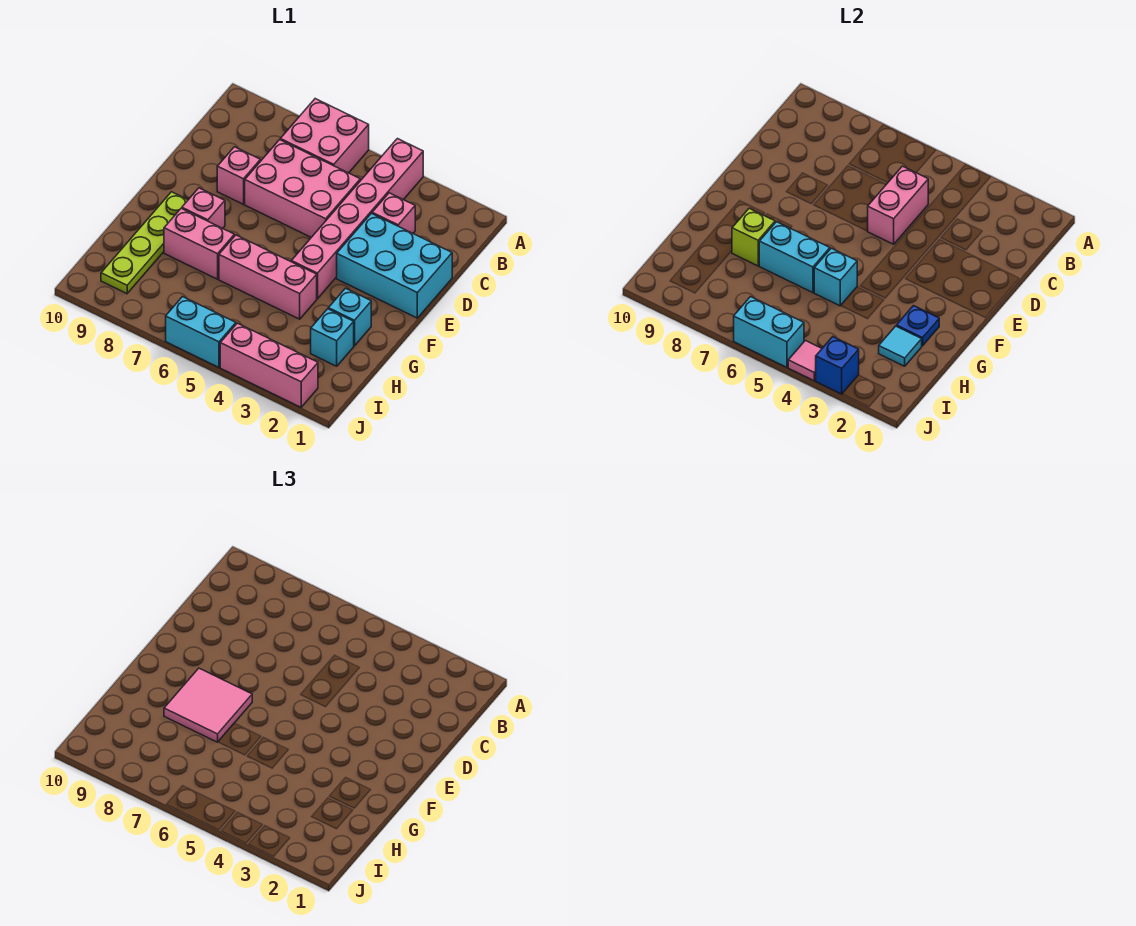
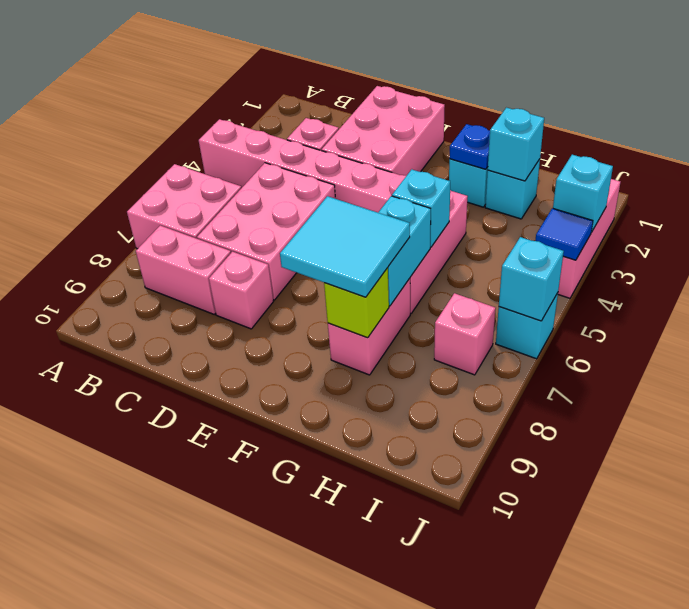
pink brick C5:D5 level 2 -> pink brick B8:C8 level 1
cyan brick D1:E3 level 1 -> pink brick D1:E3 level 1
pink tile F7:G8 level 3 -> cyan tile F7:G8 level 3
pink brick F8 level 1 -> pink brick I7 level 1
lime plate F9:I9 level 1 -> none
cyan tile H2 level 2 -> cyan brick H2 level 2
blue brick J3 level 2 -> cyan brick J3 level 2
pink tile J4 level 2 -> blue tile J4 level 2
cyan brick J5:J6 level 1 -> cyan brick J6 level 1
cyan brick J5:J6 level 2 -> cyan brick J6 level 2

